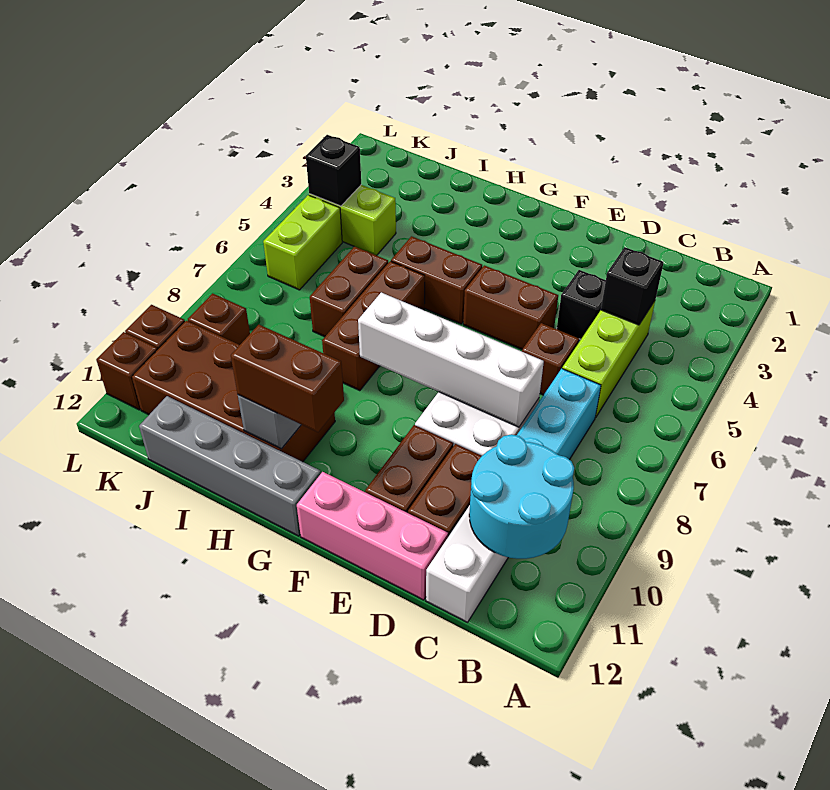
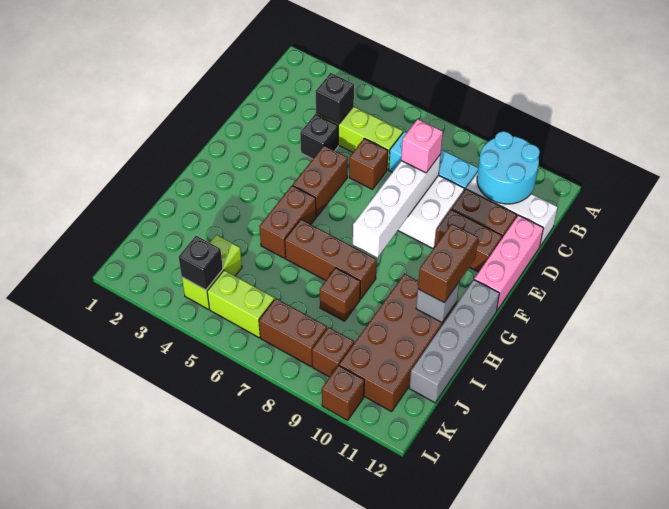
none -> pink brick D8 level 3
brown brick I6:I7 level 1 -> brown brick K7:K8 level 1
brown brick L11 level 1 -> brown brick I8 level 1

